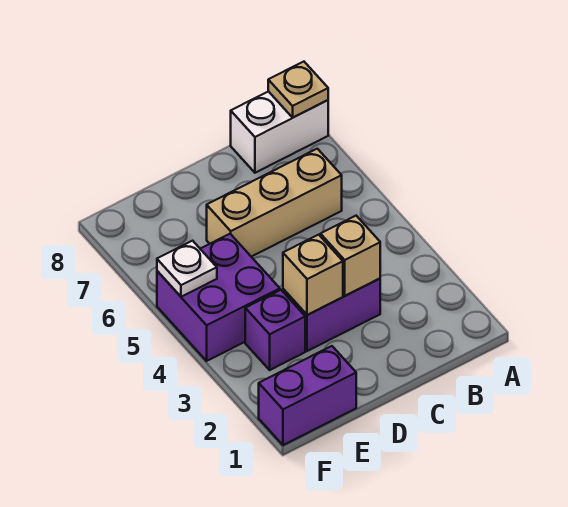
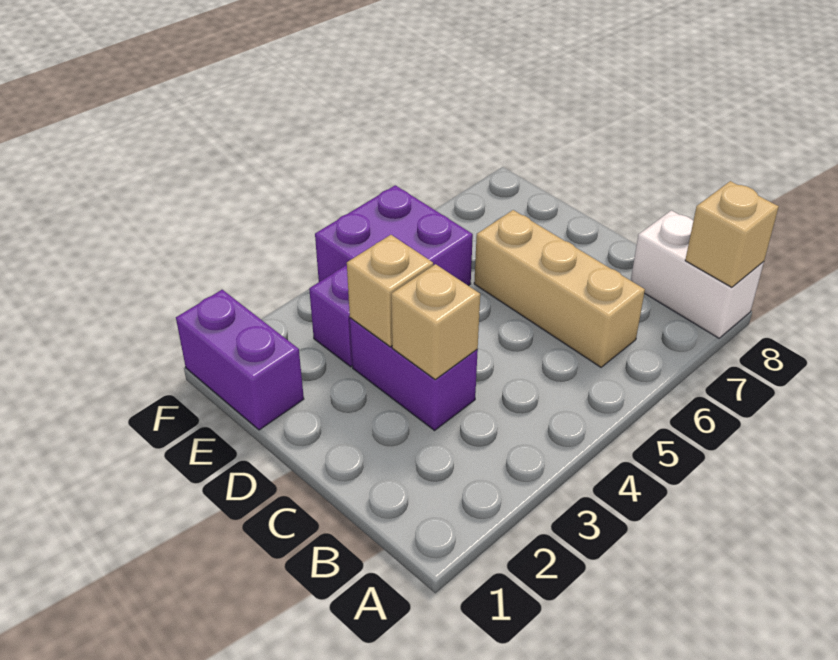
tan plate A8 level 2 -> tan brick A8 level 2
white plate F5 level 2 -> none

